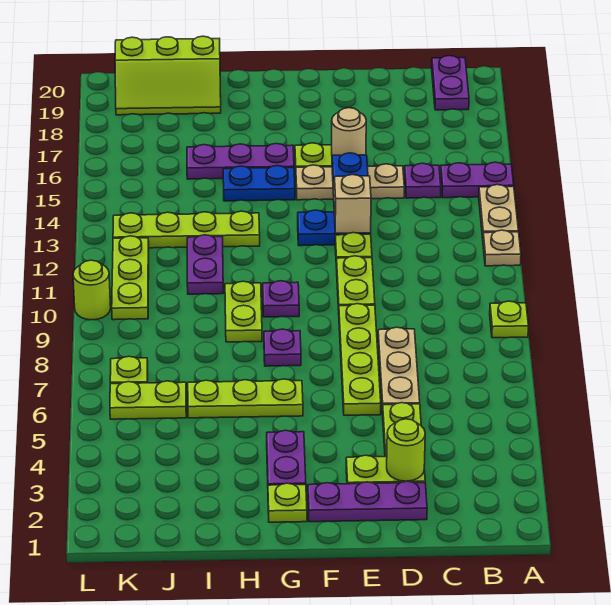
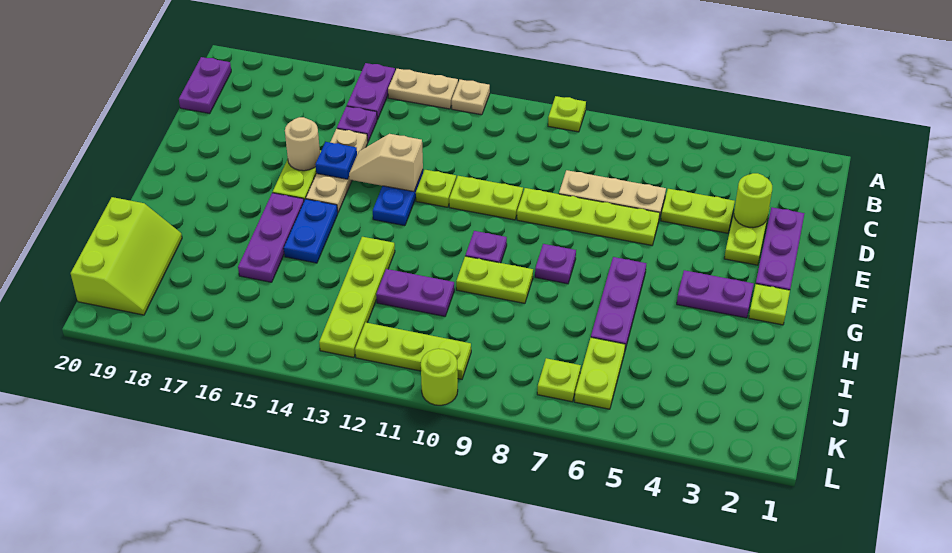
purple plate B19:B20 level 1 -> purple plate B20:C20 level 1
lime plate G6:I6 level 1 -> purple plate G6:I6 level 1

